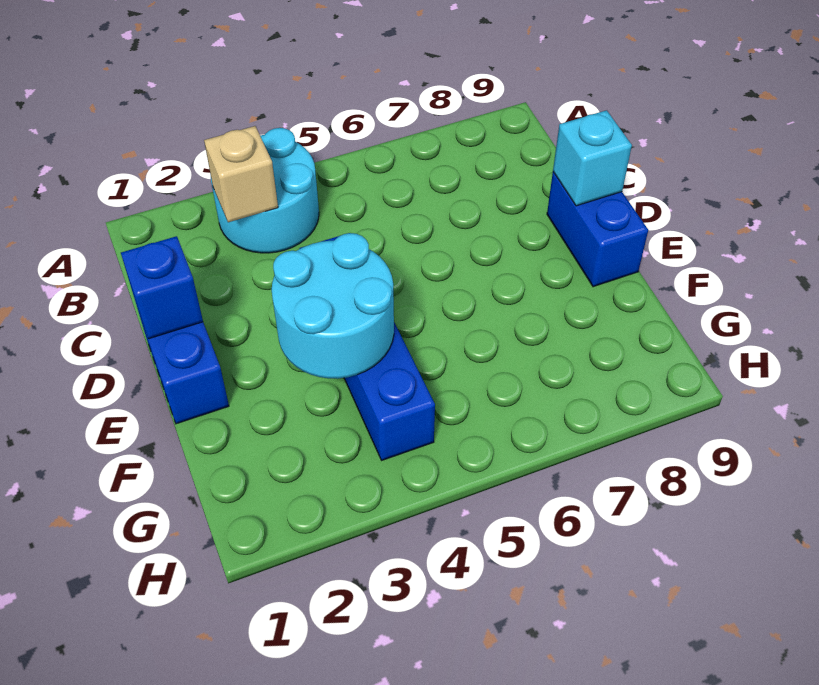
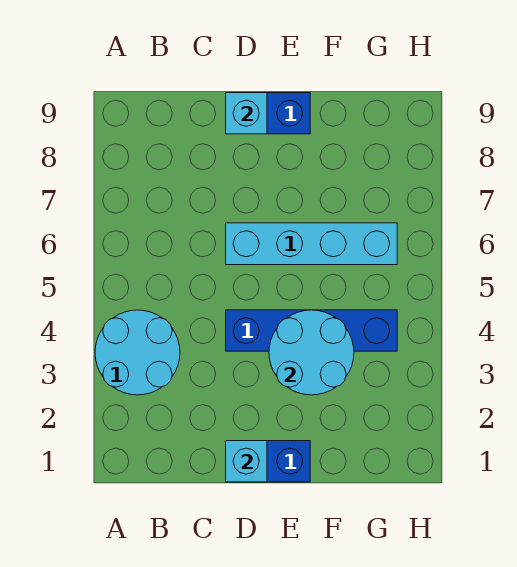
tan brick B3 level 2 -> none
blue brick D1 level 2 -> cyan brick D1 level 2
none -> cyan brick D6:G6 level 1

